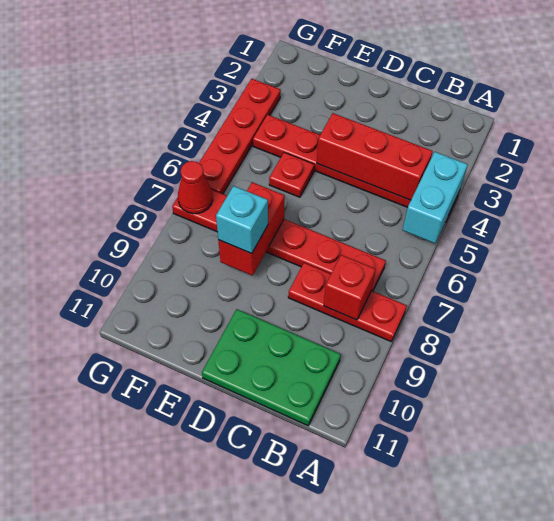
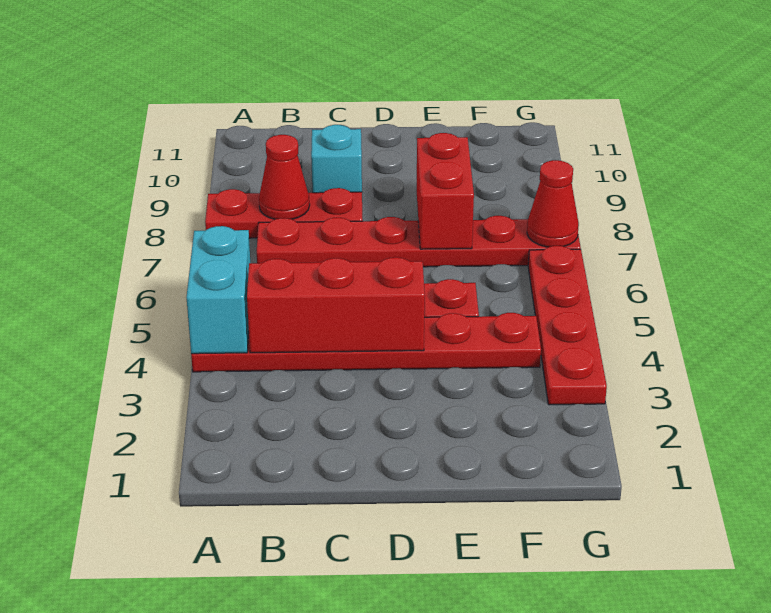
red brick B8 level 2 -> red cone B8 level 2
green plate B10:D11 level 1 -> none
cyan brick E8 level 3 -> cyan brick C9 level 1

